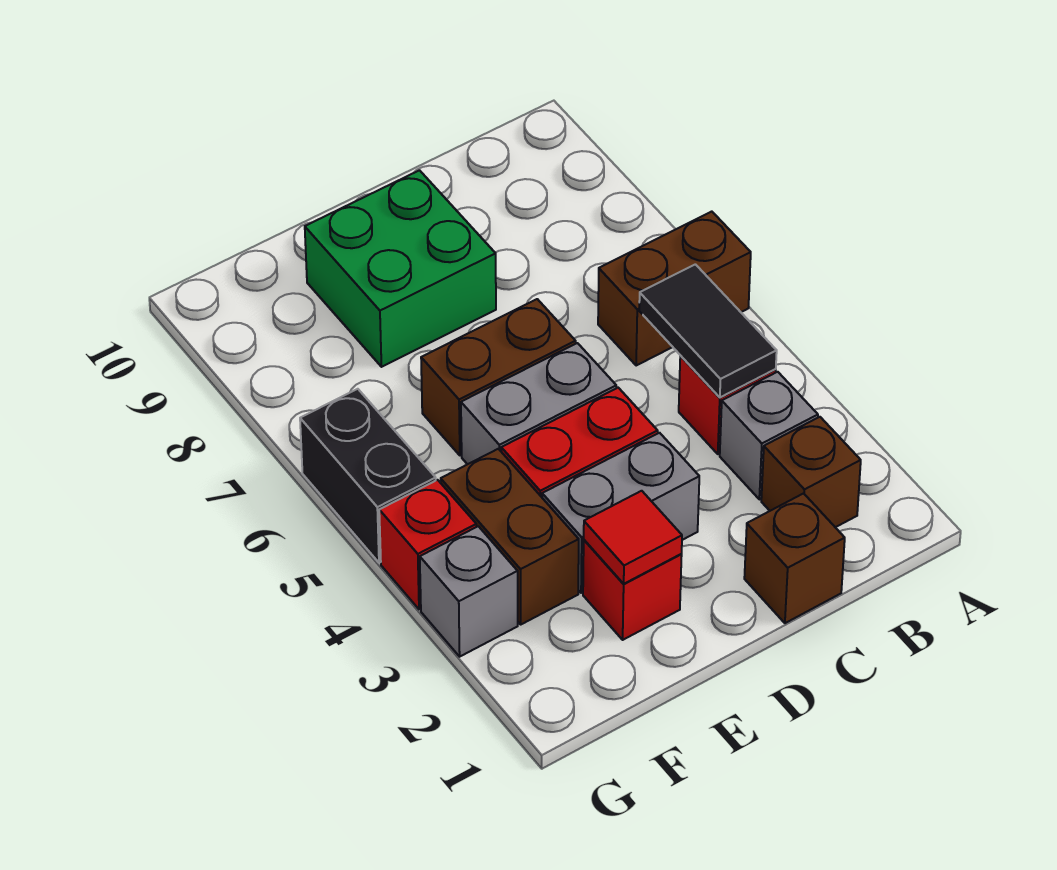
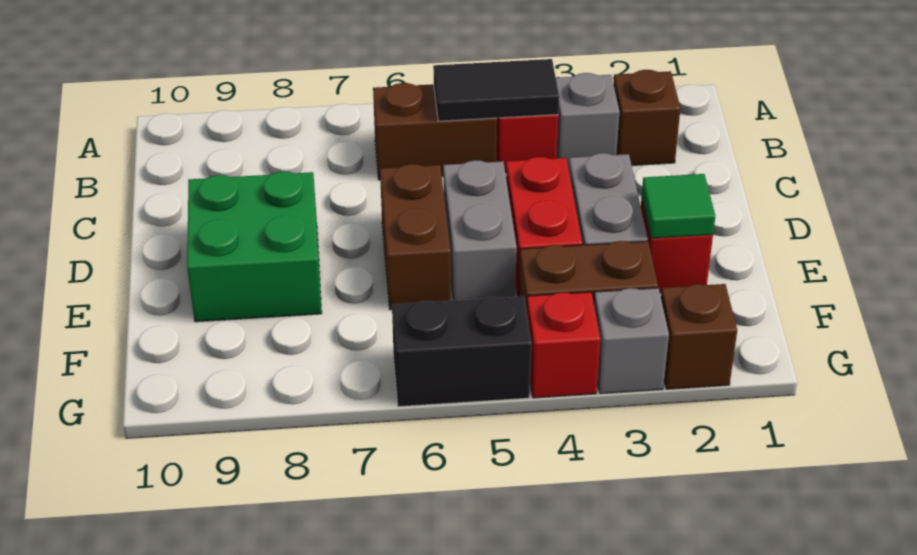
brown brick A6:B6 level 1 -> brown brick B5:B6 level 1
brown brick C1 level 1 -> brown brick G2 level 1
red tile E2 level 2 -> green tile E2 level 2

